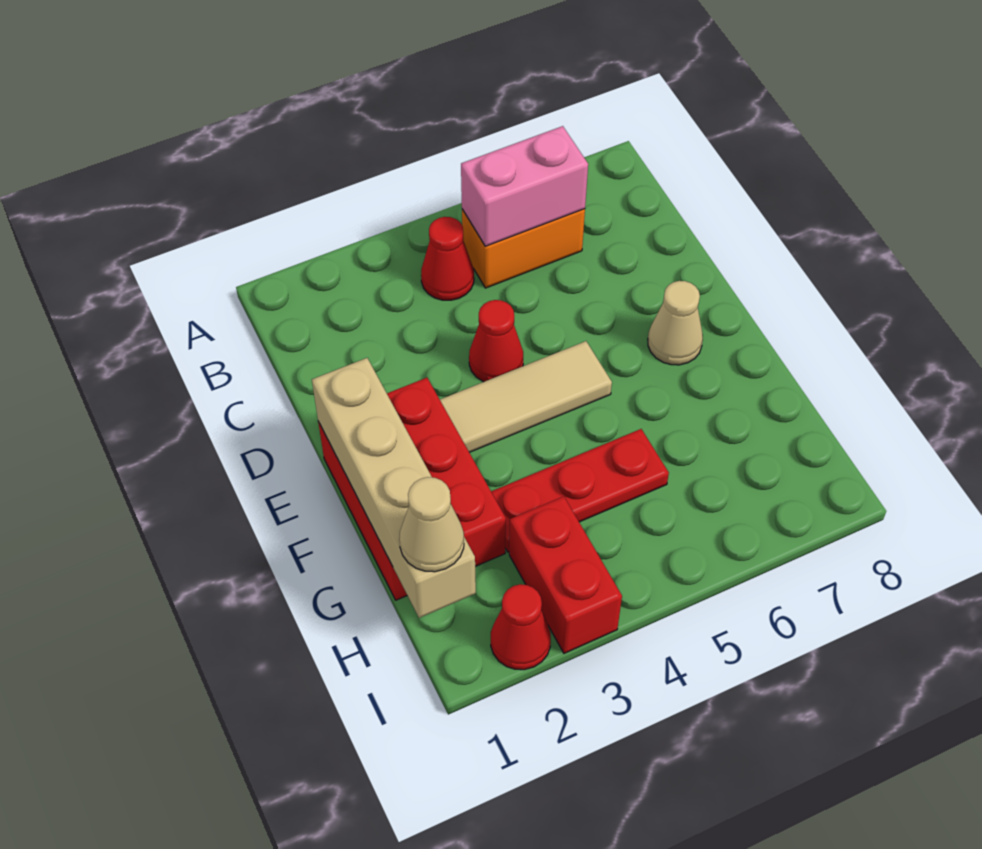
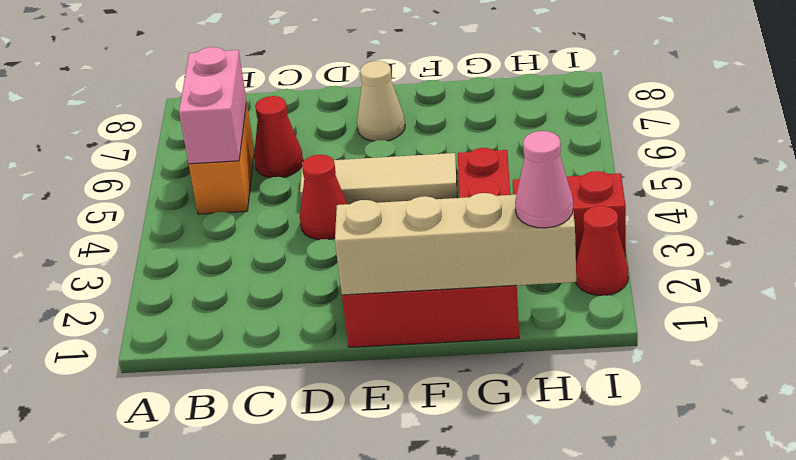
red cone B4 level 1 -> red cone C6 level 1
tan tile E3:E5 level 1 -> tan tile D5:F5 level 1
tan cone H1 level 3 -> pink cone H1 level 3

